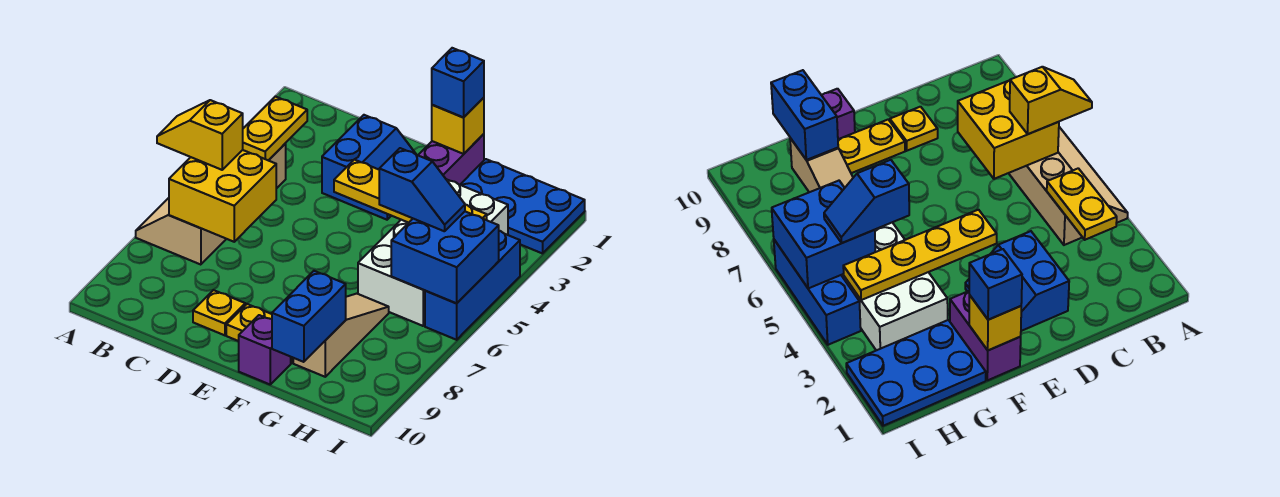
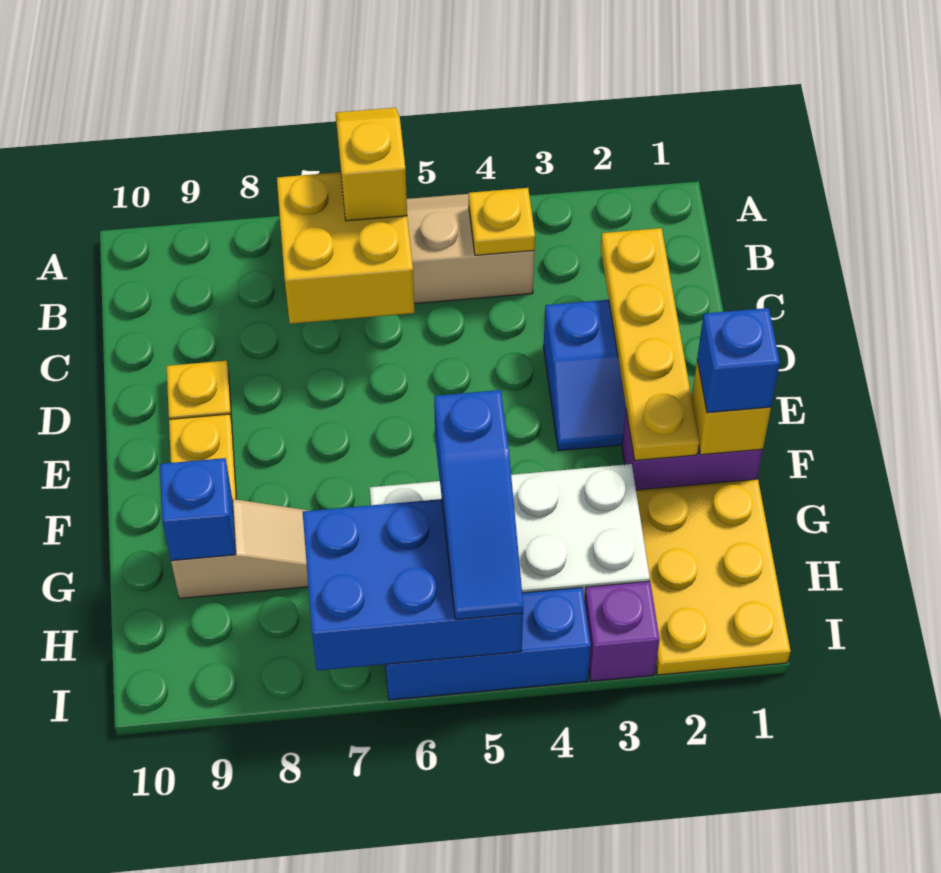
yellow plate B3:B4 level 2 -> yellow plate B4 level 2
yellow plate E4:H4 level 2 -> yellow plate C2:F2 level 2
purple brick F10 level 1 -> purple brick I3 level 1
blue plate G1:I2 level 1 -> yellow plate G1:I2 level 1
blue slope G5:H5 level 3 top G -> blue slope G5:I5 level 3 top G
blue brick G9:G10 level 2 -> blue brick G9 level 2
blue brick H5:I6 level 2 -> blue brick H5:I7 level 2

